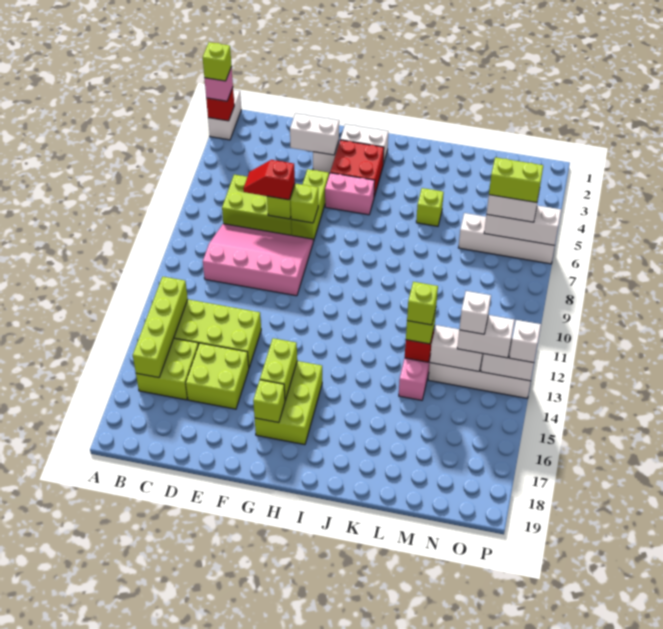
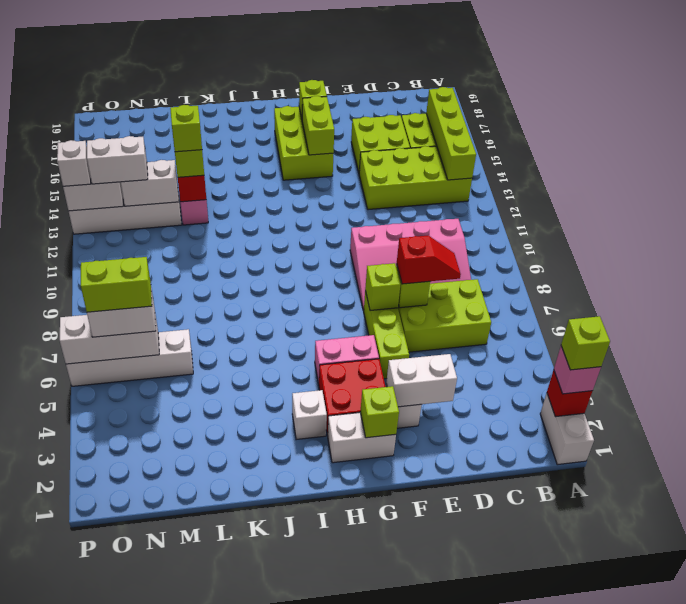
lime brick K5 level 1 -> lime brick G2 level 2
white brick N13 level 4 -> white brick I3 level 1

